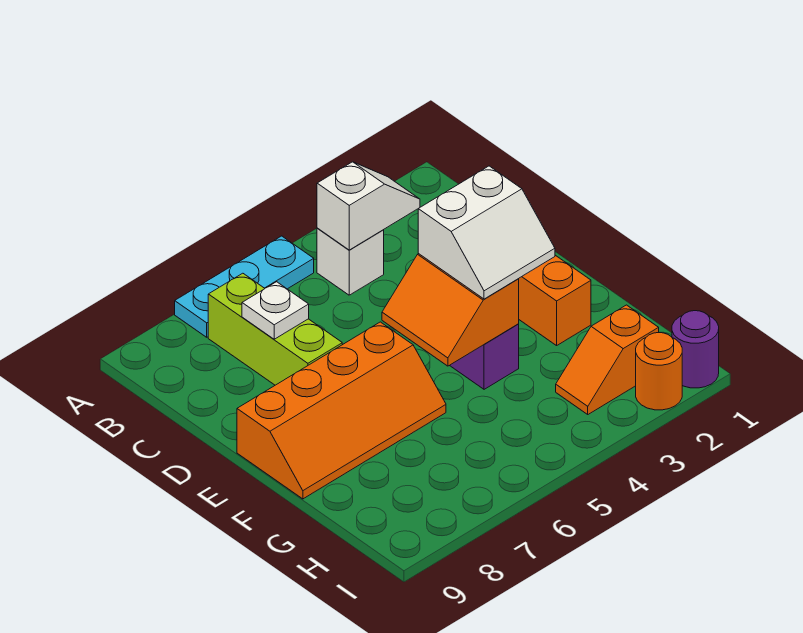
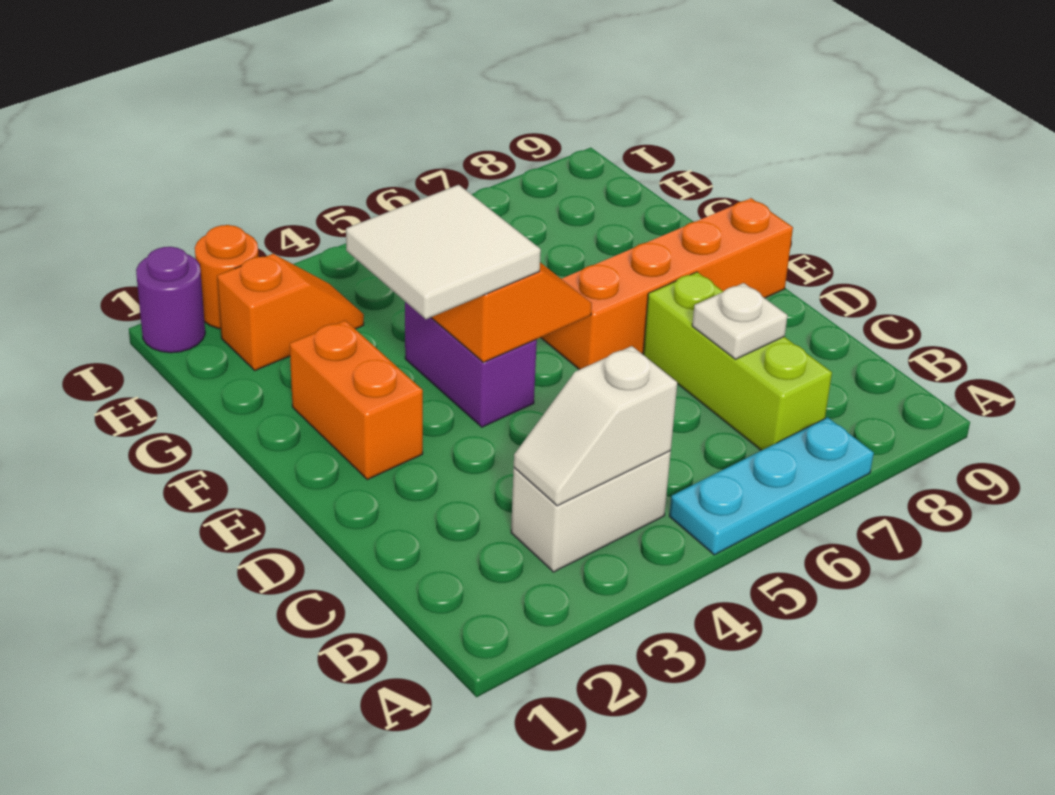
white brick B4 level 1 -> white brick B3:B4 level 1
white slope E3:F4 level 3 top E -> white tile E3:F4 level 3

